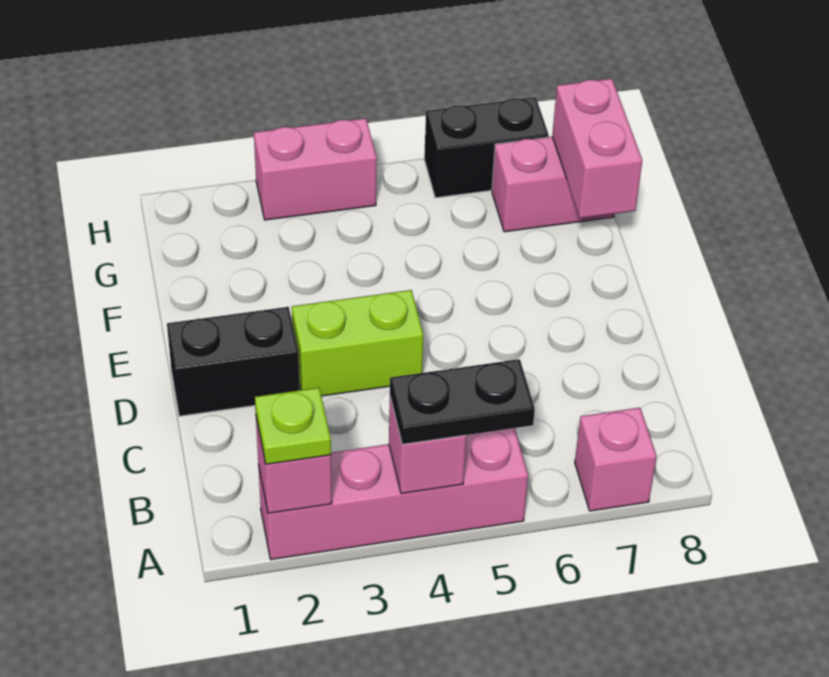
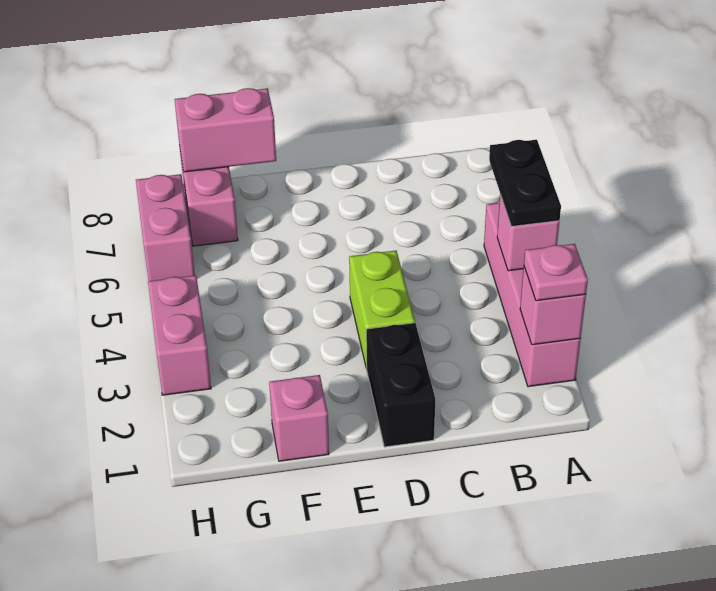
lime plate A2 level 3 -> pink plate A2 level 3
pink brick A7 level 1 -> pink brick F1 level 1
black brick H6:H7 level 1 -> pink brick H6:H7 level 1

